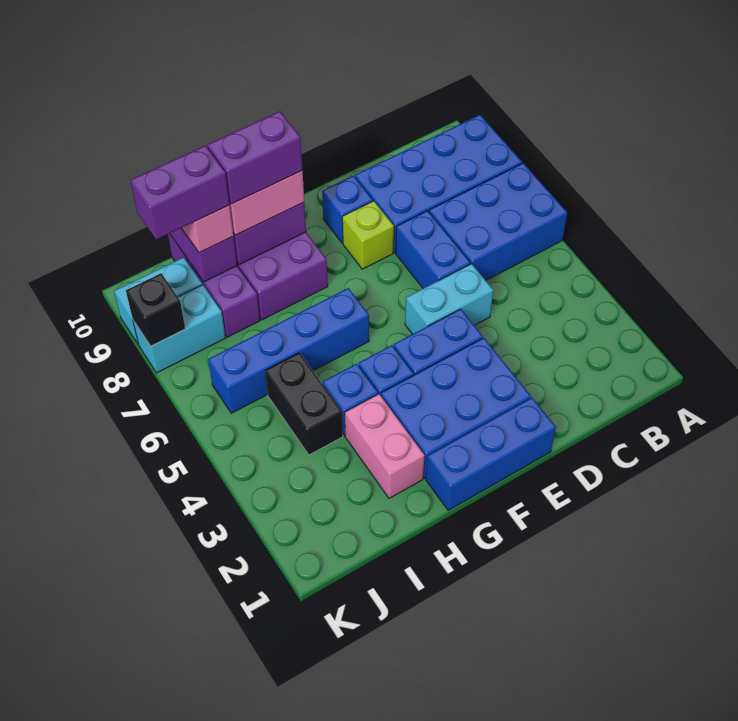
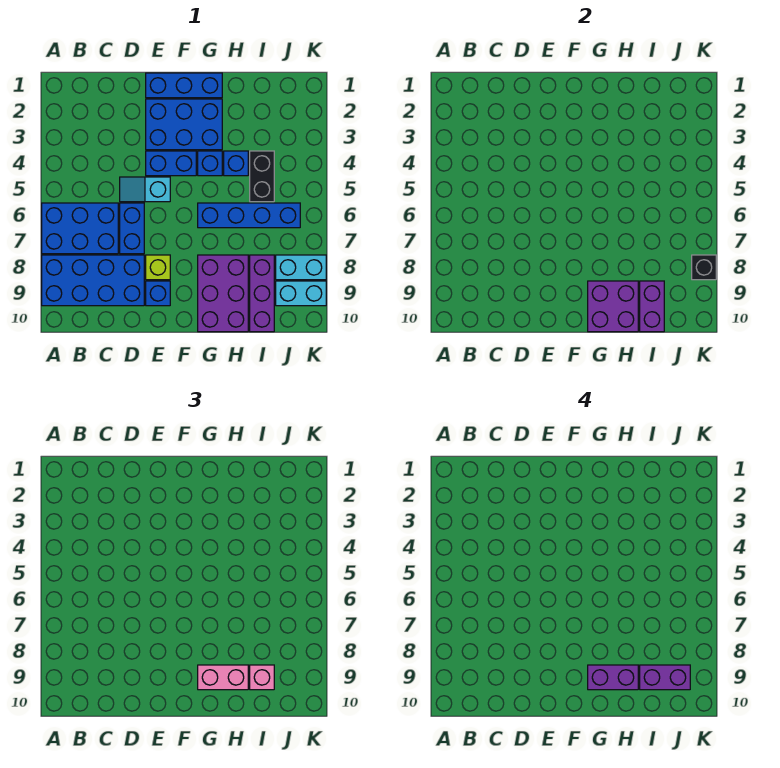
cyan brick D5:E5 level 1 -> cyan slope D5:E5 level 1 top E
pink brick H2:H3 level 1 -> none

